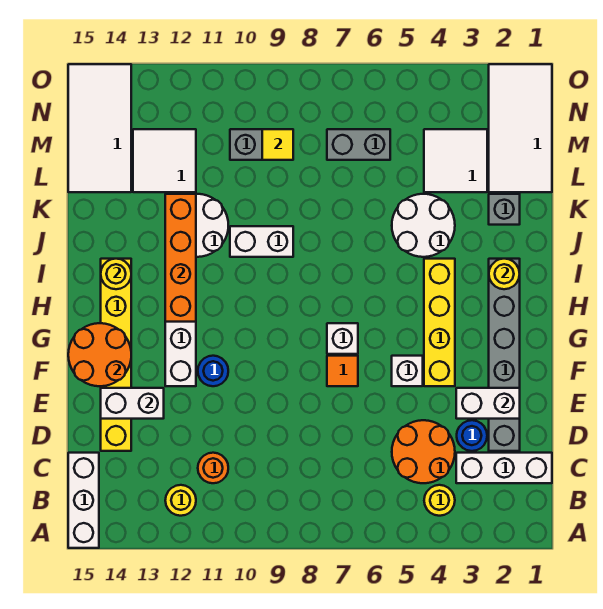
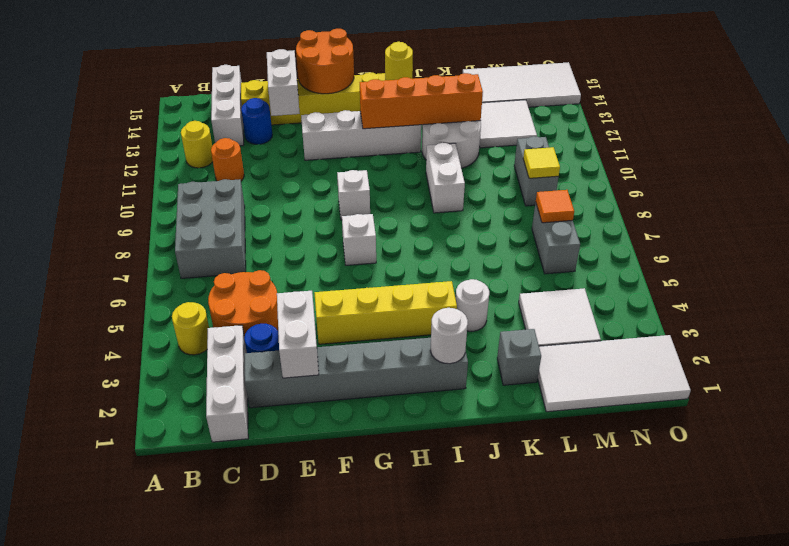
white brick A15:C15 level 1 -> white brick C13:C15 level 1
none -> grey brick B7:C9 level 1
white brick F5 level 1 -> white brick G9 level 1
orange tile F7 level 1 -> orange tile M7 level 2
blue round brick F11 level 1 -> blue round brick D13 level 1
yellow round brick I2 level 2 -> white round brick I2 level 2
white round brick J4:K5 level 1 -> white round brick J4 level 1

